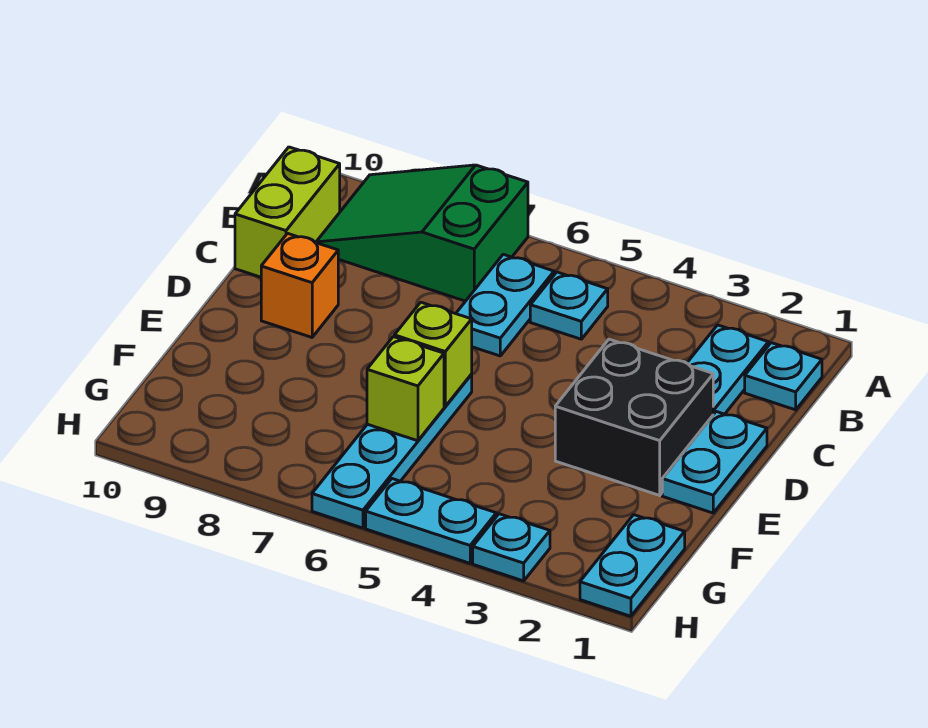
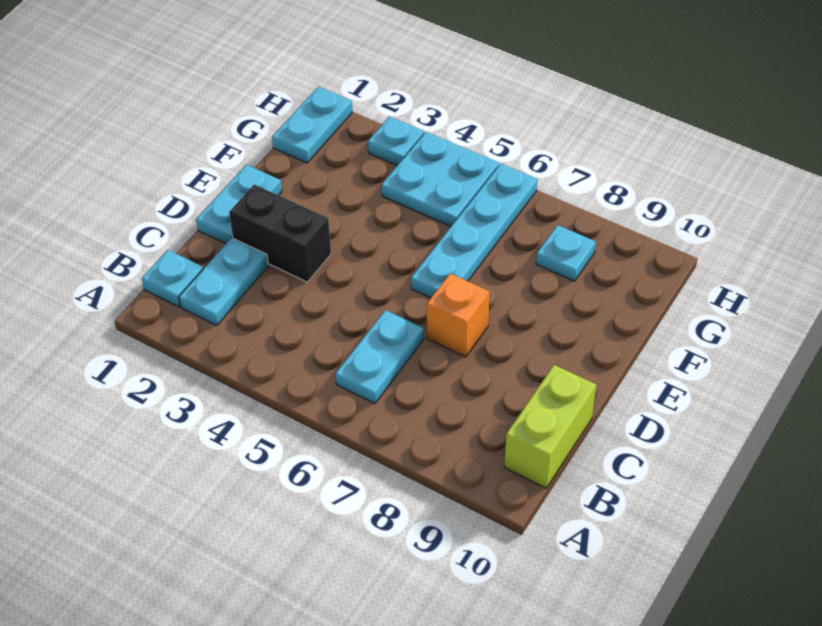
green slope A7:B9 level 1 top 7 -> none
cyan plate B5 level 1 -> cyan plate G8 level 1
black brick D2:E3 level 1 -> black brick D2:D3 level 1
orange brick D9 level 1 -> orange brick D7 level 1
lime brick E6 level 2 -> none
lime brick F6 level 2 -> none
cyan plate H4:H5 level 1 -> cyan plate G4:H5 level 1

